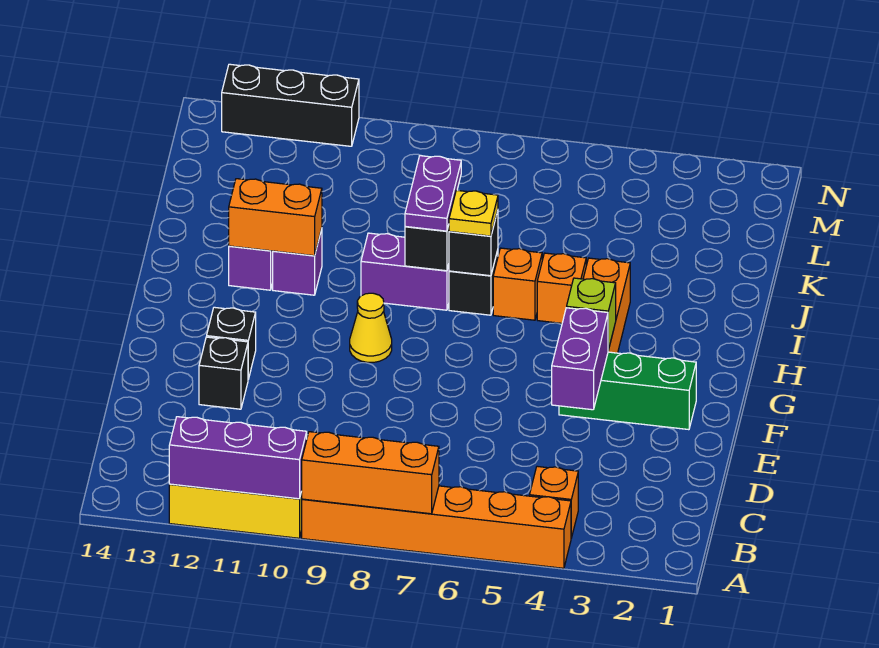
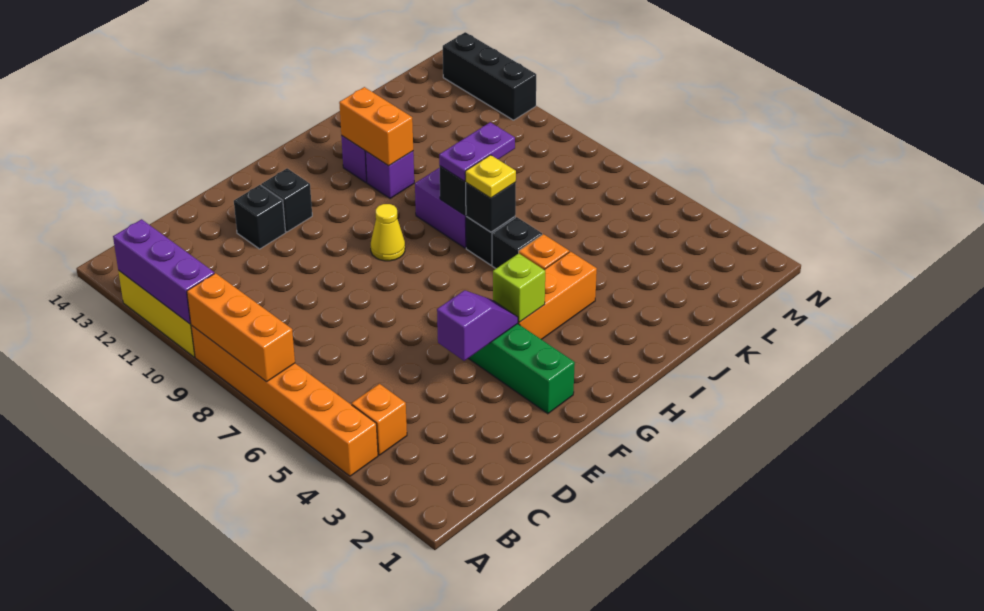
purple brick E4:F4 level 2 -> purple slope E4:F4 level 2 top E
orange brick I6 level 1 -> black brick I6 level 1

